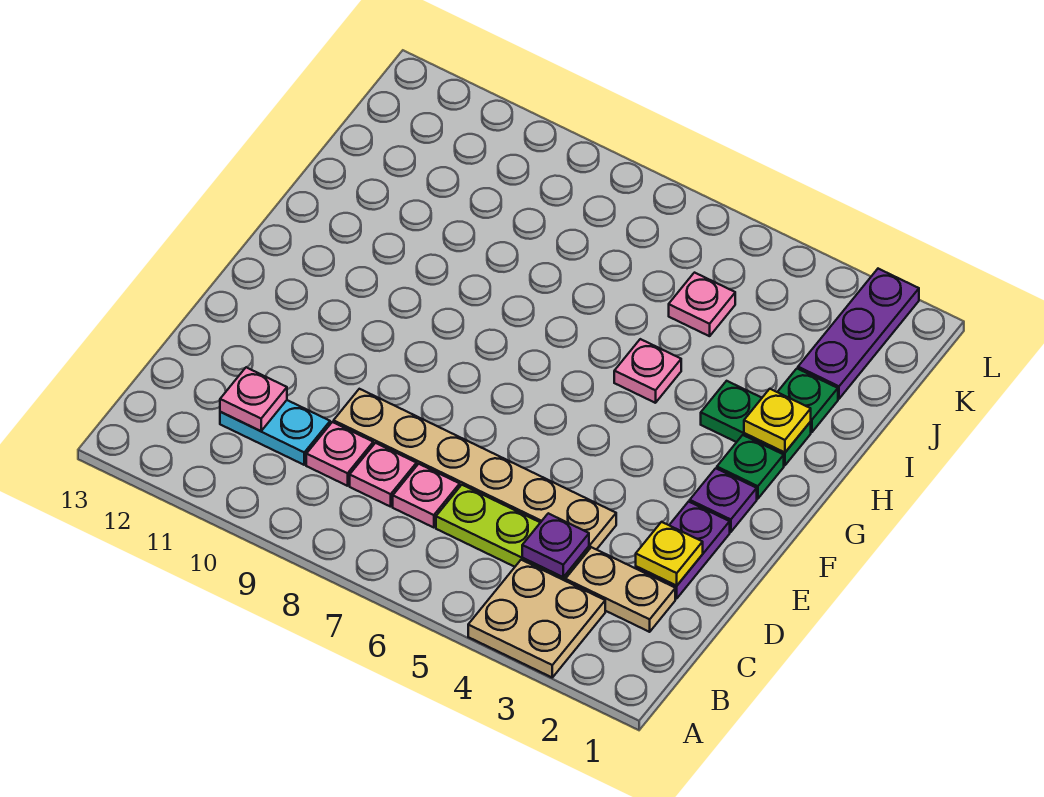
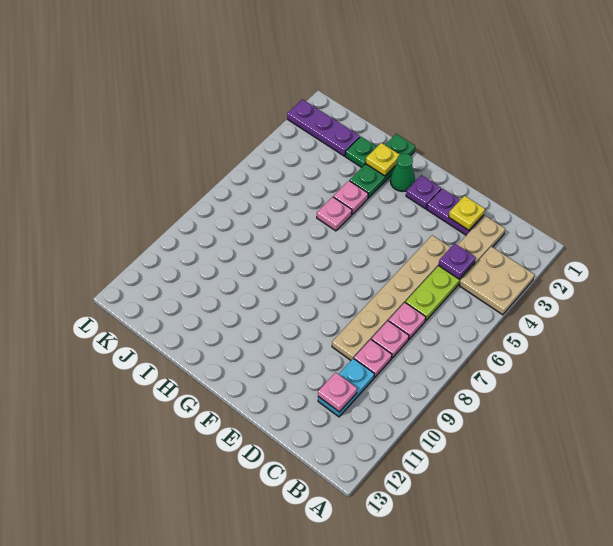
green plate G2 level 1 -> green cone G2 level 1
green plate H2:H3 level 1 -> green plate H1:H3 level 1
pink plate J5 level 1 -> pink plate H4 level 1

